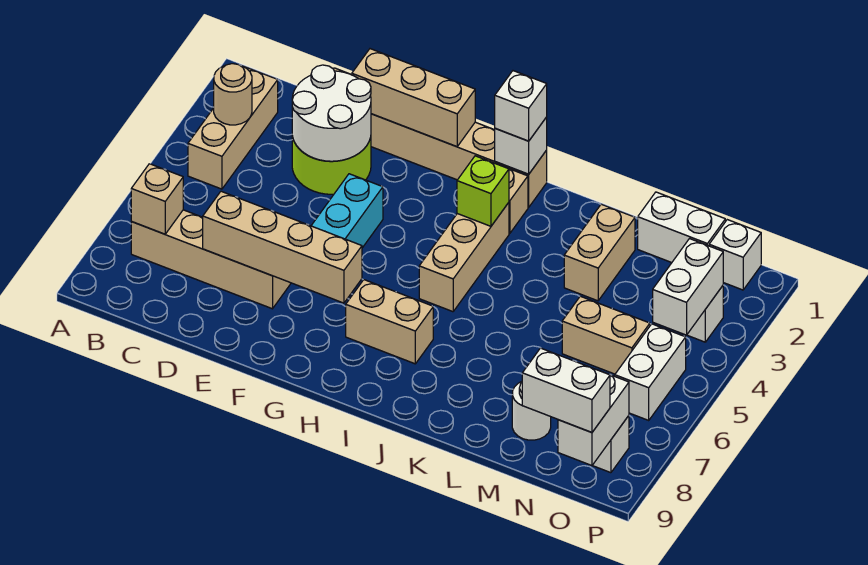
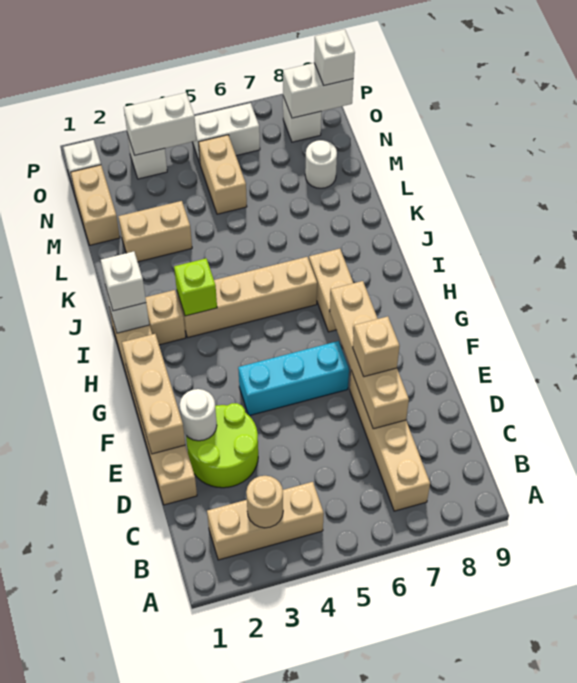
tan brick B7 level 2 -> tan brick E7 level 3
white round brick D2:E3 level 2 -> white round brick E2 level 2
tan brick I3:I5 level 1 -> tan brick I3:I6 level 1
white brick M1:N1 level 1 -> tan brick M1:N1 level 1
white brick N9:O9 level 3 -> white brick O9 level 3

